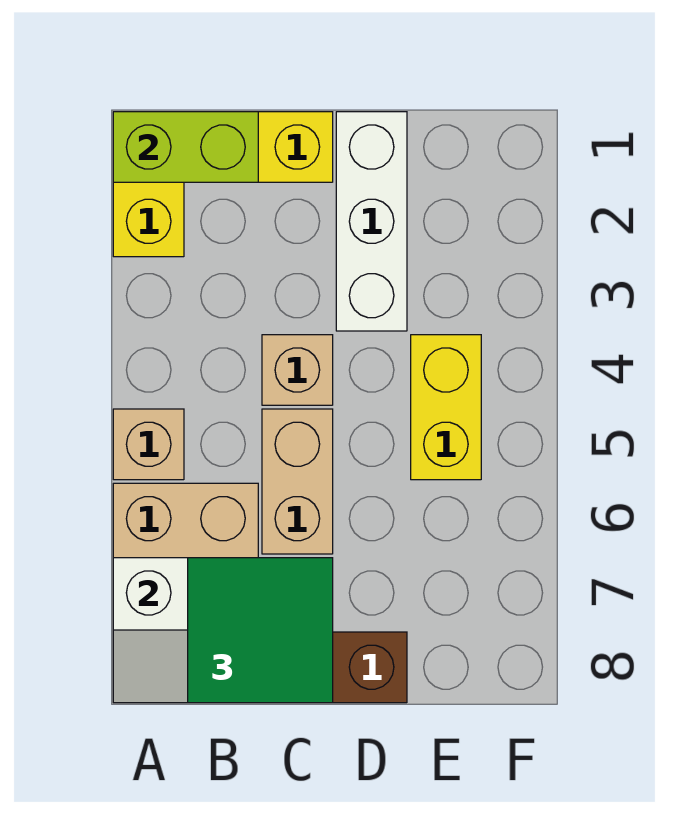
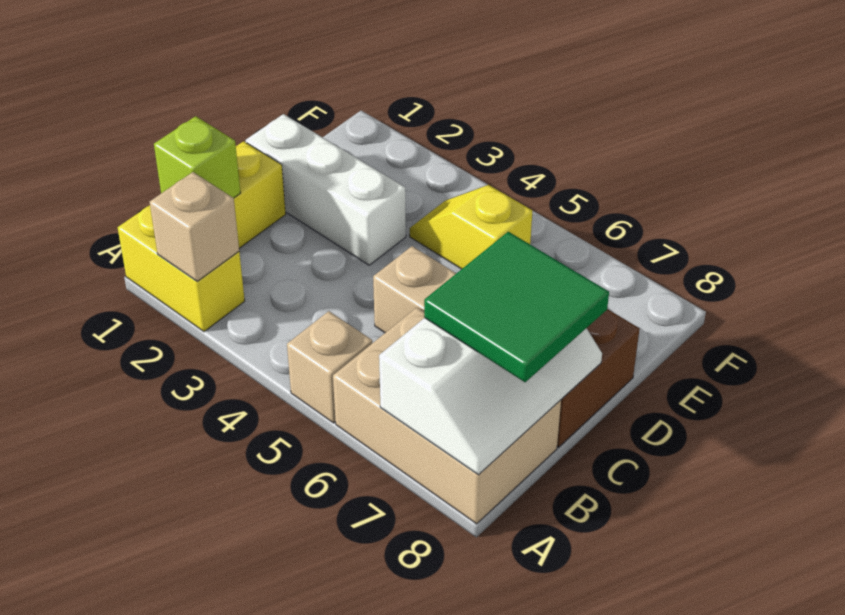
lime brick A1:B1 level 2 -> lime brick B1 level 2
tan brick C4 level 1 -> tan brick A2 level 2
yellow brick E4:E5 level 1 -> yellow slope E4:E5 level 1 top 5

